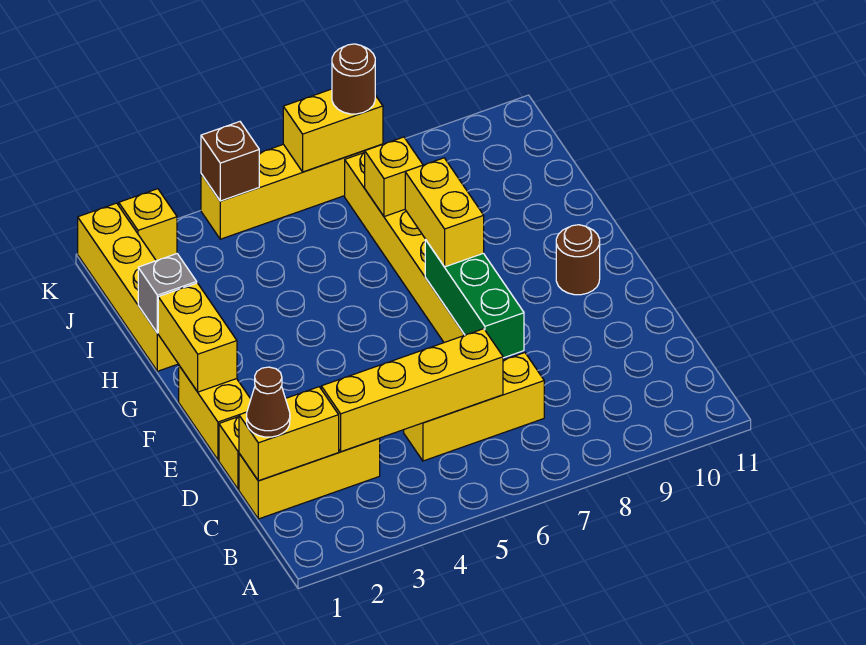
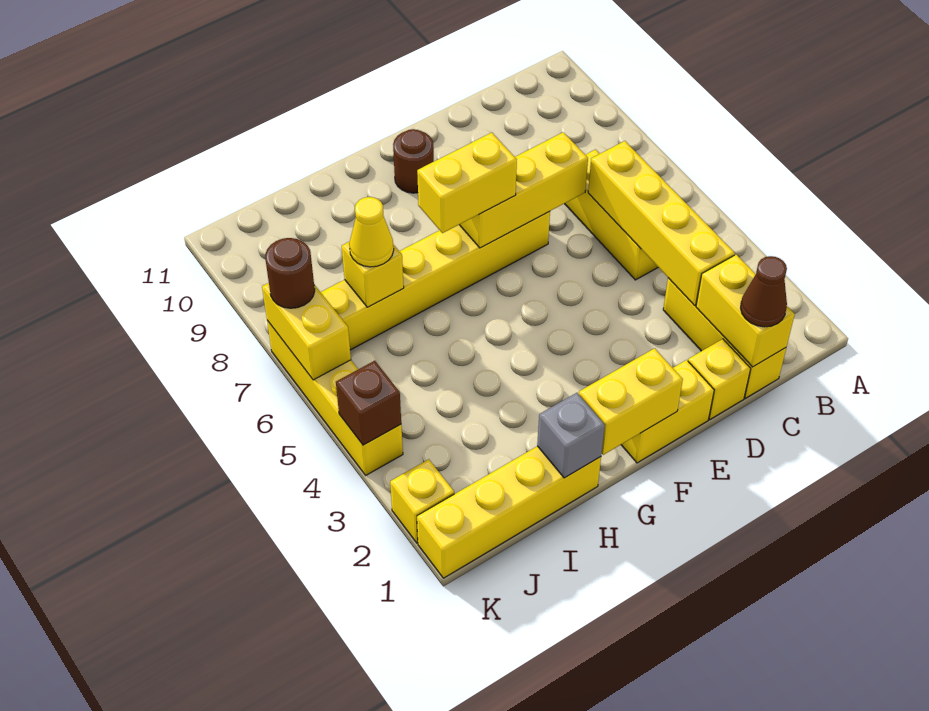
green brick D7:F7 level 2 -> yellow brick D7:F7 level 2
none -> yellow cone I7 level 3

